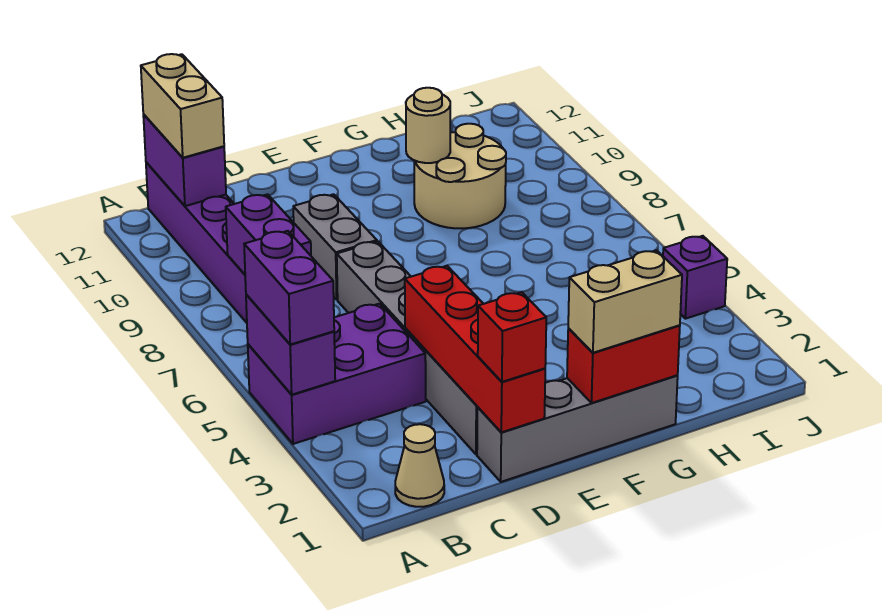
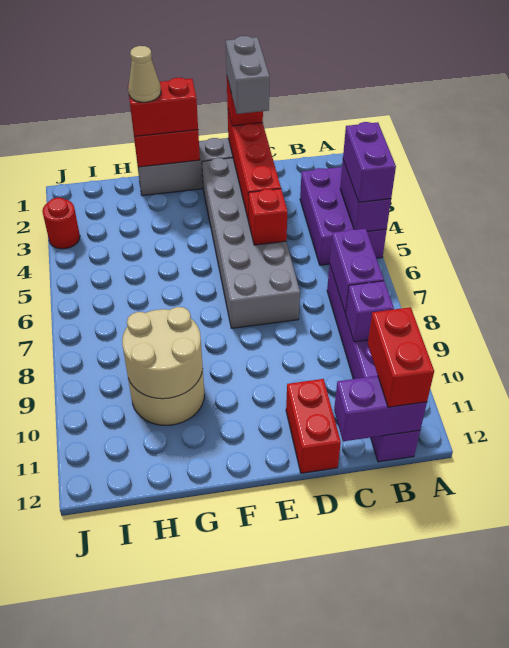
purple brick A4:C5 level 1 -> purple brick A3:B5 level 1
tan cone B1 level 1 -> tan cone G1 level 4
purple brick B11:B12 level 2 -> purple brick B12:C12 level 2
tan brick B11:B12 level 3 -> red brick B11:B12 level 3
grey brick D2:D7 level 1 -> grey brick D2:E7 level 1
none -> red brick D5 level 2
grey brick D8:D9 level 1 -> grey brick D1:D2 level 4
none -> red brick D11:D12 level 1
tan brick F1:G1 level 3 -> red brick F1:G1 level 3
tan round brick G10 level 2 -> tan round brick G9:H10 level 2
none -> red round brick J3 level 1
purple brick J4 level 1 -> purple brick B9 level 2

